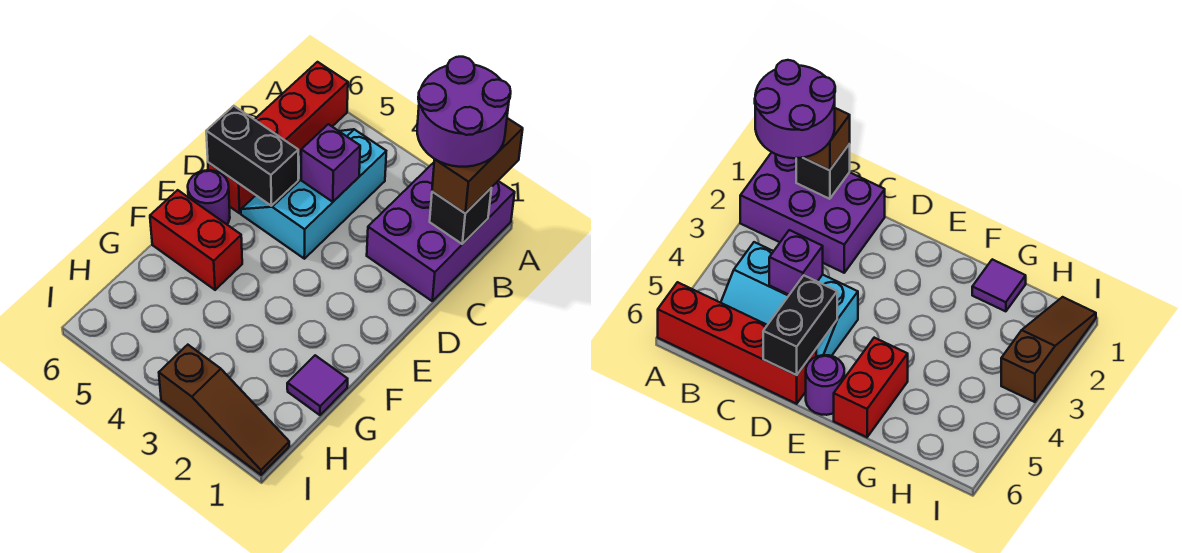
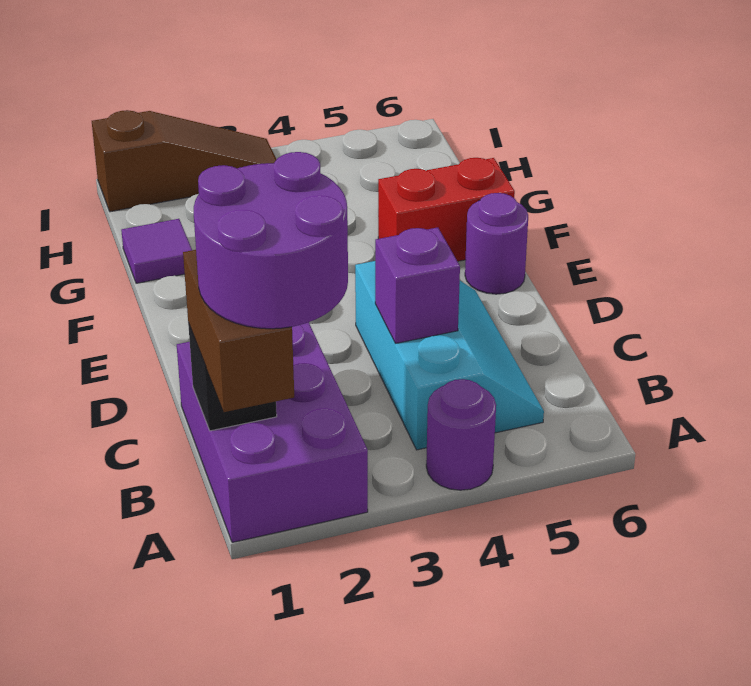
none -> purple round brick A4 level 1
red brick A6:D6 level 1 -> none
black brick D5:D6 level 2 -> none
brown slope I1:I3 level 1 top 3 -> brown slope I1:I3 level 1 top 1

